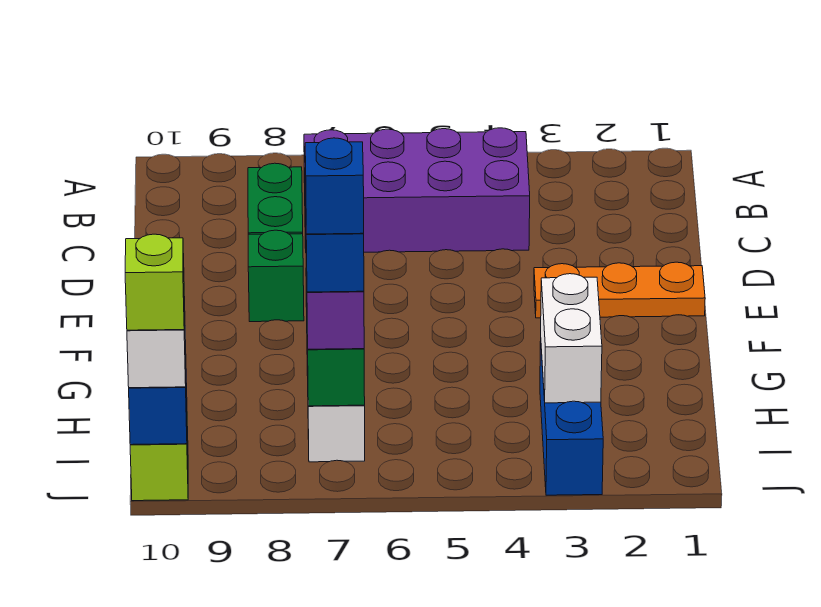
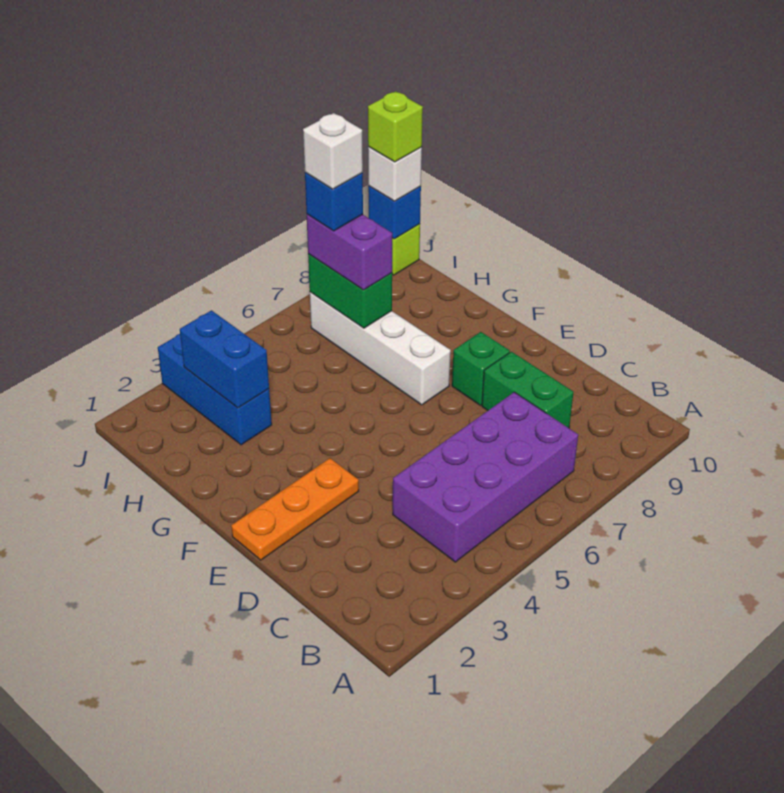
white brick H3:I3 level 2 -> blue brick H3:I3 level 2
blue brick I7 level 5 -> white brick I7 level 5

